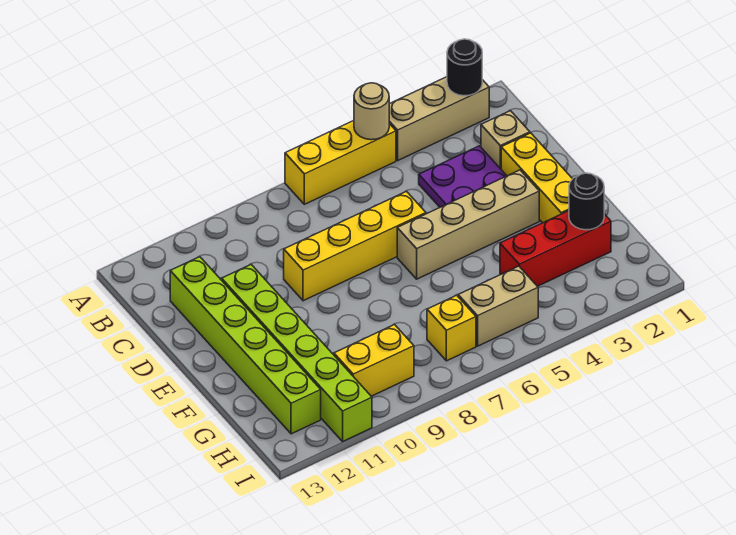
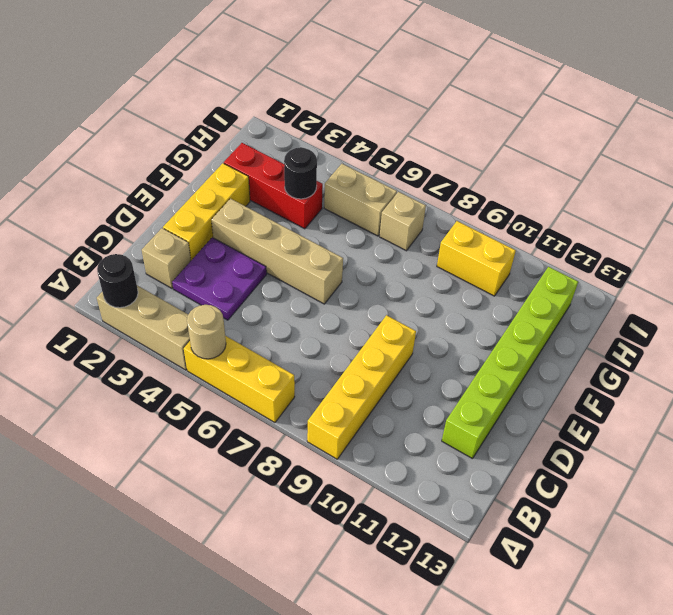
yellow brick D6:D9 level 1 -> yellow brick A9:D9 level 1
lime brick D11:I11 level 1 -> none
black round brick G2 level 2 -> black round brick G4 level 2
yellow brick H7 level 1 -> tan brick H7 level 1

